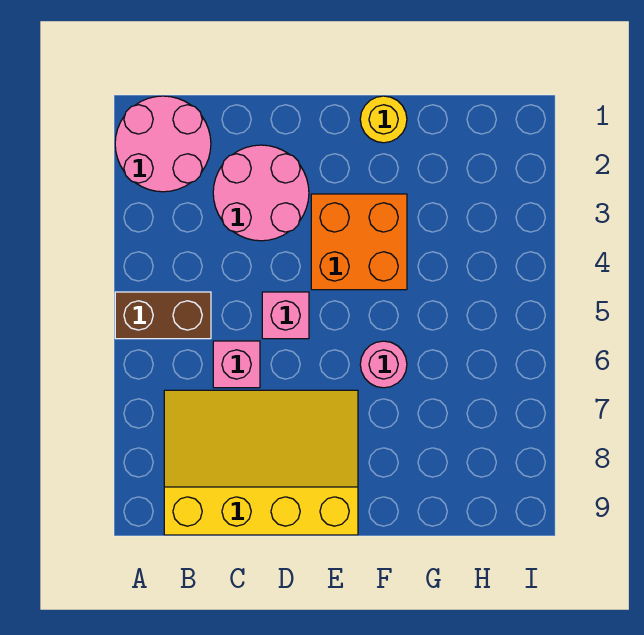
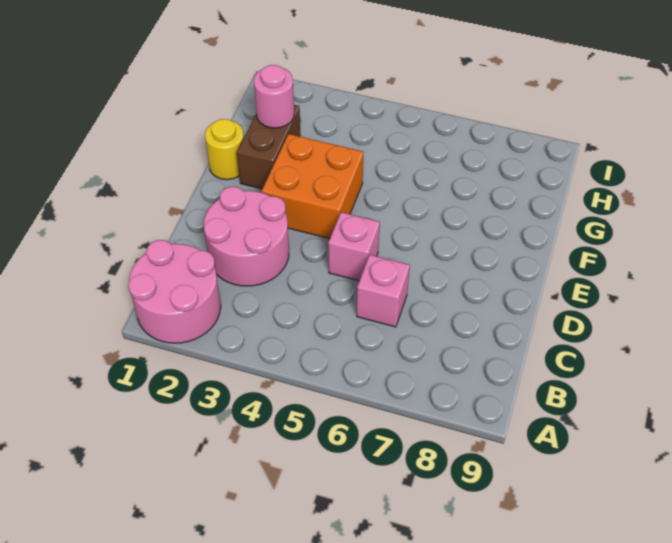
brown brick A5:B5 level 1 -> brown brick F2:G2 level 1
yellow slope B7:E9 level 1 top 9 -> none
pink round brick F6 level 1 -> pink round brick G2 level 2

